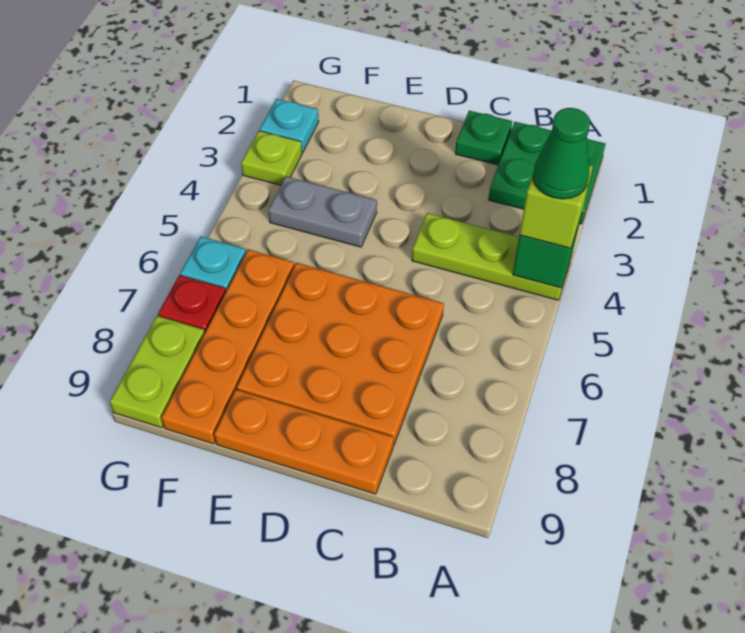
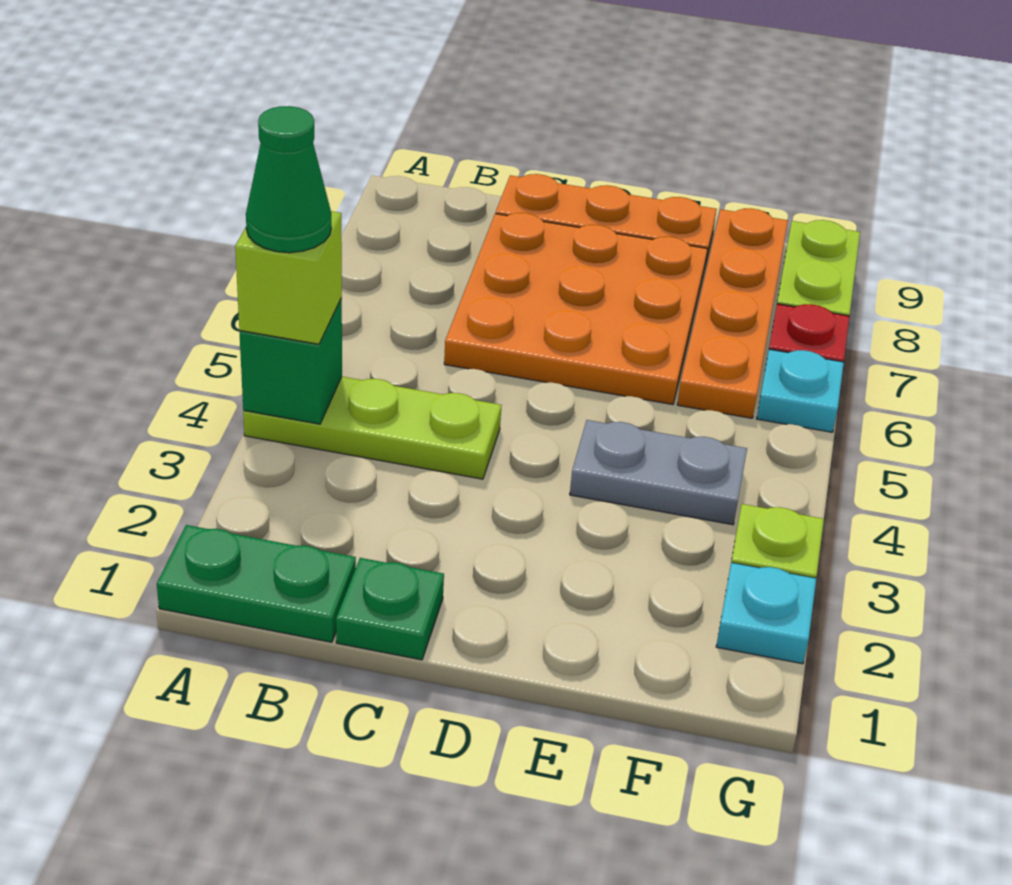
green plate A1:B2 level 1 -> green plate A1:B1 level 1

